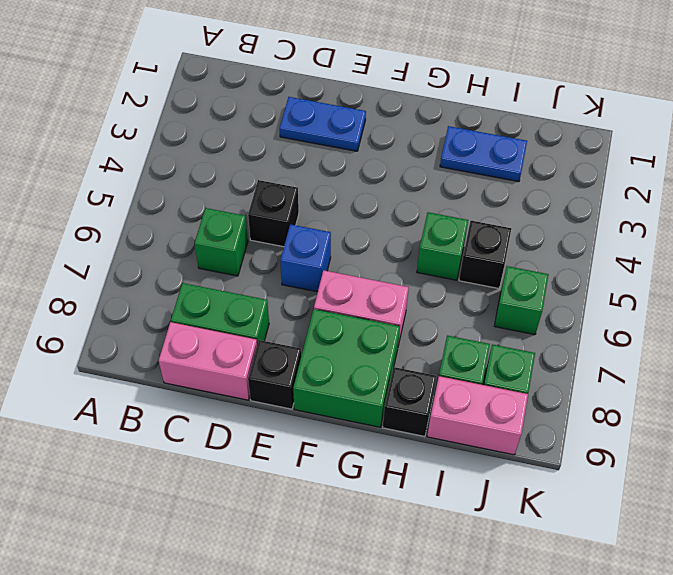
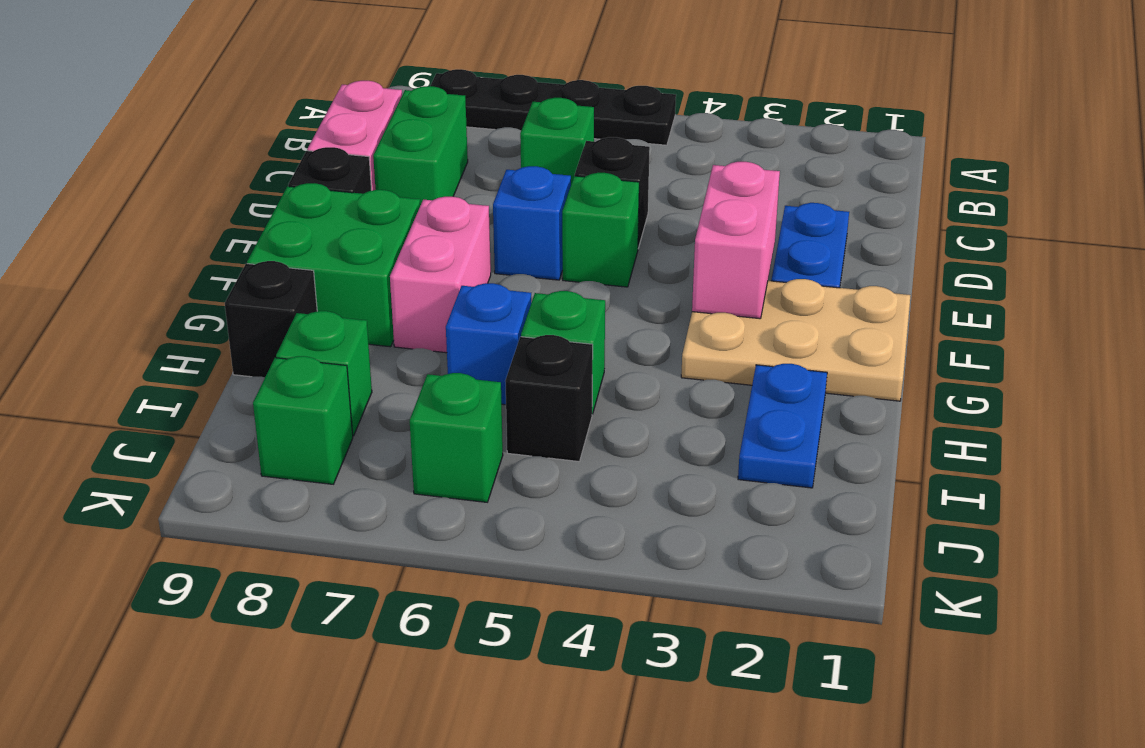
none -> black plate A5:A8 level 1
none -> green brick E5 level 1
none -> tan plate F1:G3 level 1
none -> blue brick H6 level 1
pink brick I9:J9 level 1 -> pink brick E3:F3 level 2

